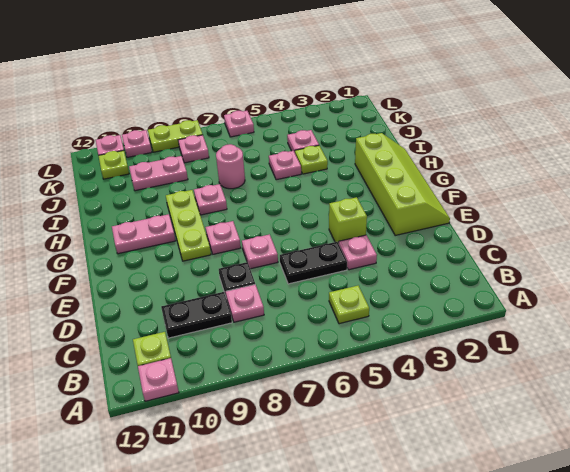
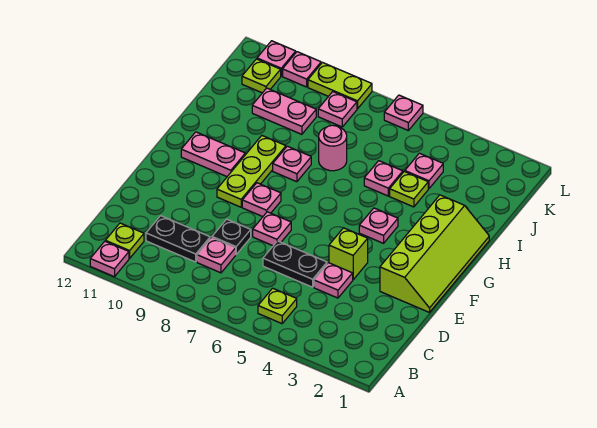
none -> pink plate G4 level 1

